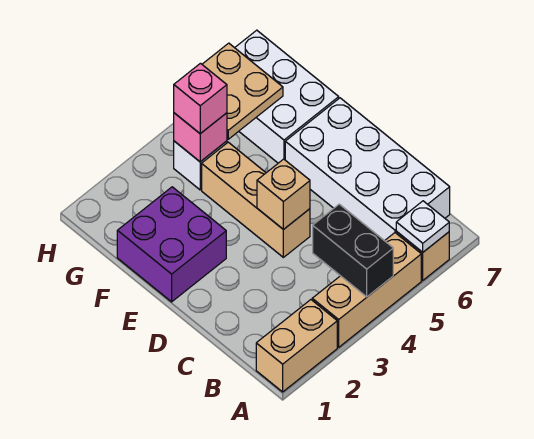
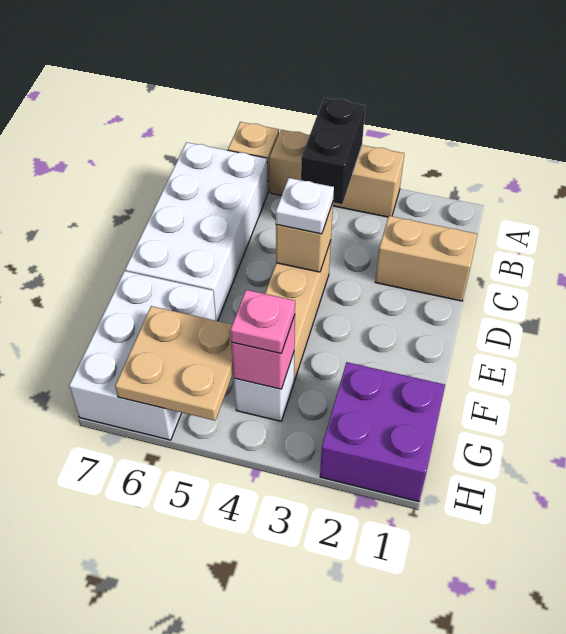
tan brick A1:A2 level 1 -> tan brick C1:C2 level 1
white plate A6 level 2 -> white plate D4 level 3
purple brick E1:F2 level 1 -> purple brick G1:H2 level 1
pink brick G4 level 3 -> pink plate G4 level 3

